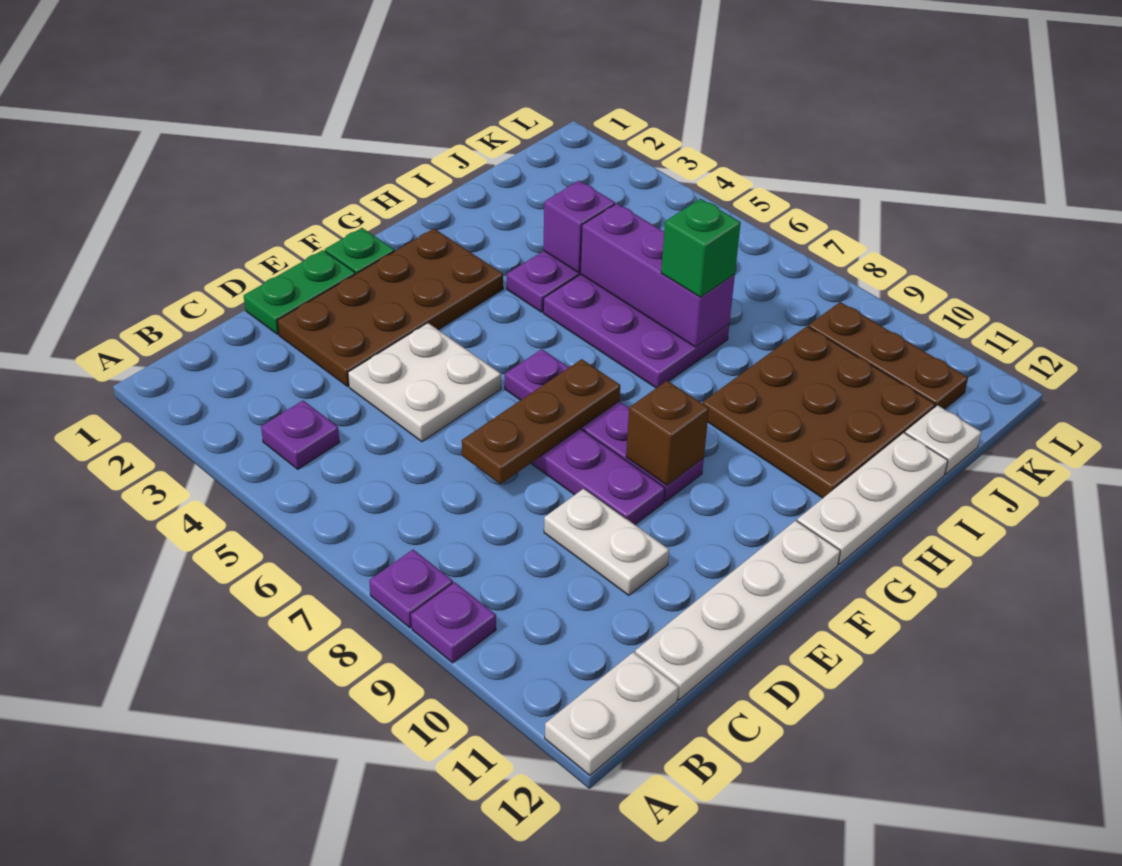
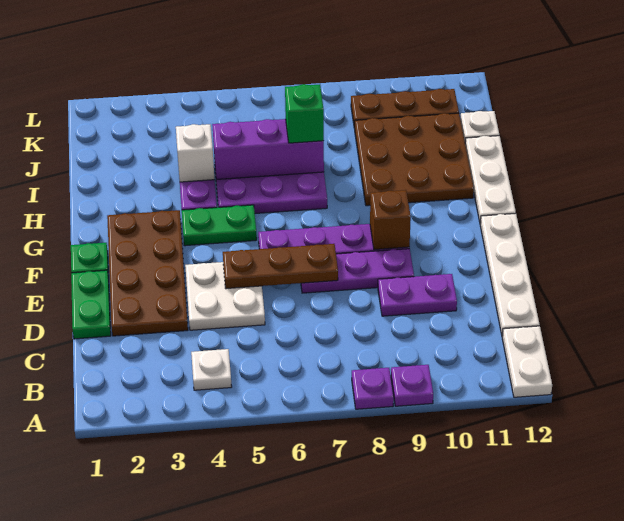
purple plate B4 level 1 -> white plate B4 level 1
brown plate D7:F7 level 2 -> brown plate E5:E7 level 2
white plate D9:D10 level 1 -> purple plate D9:D10 level 1
none -> green plate G4:G5 level 1
purple brick I4 level 2 -> white brick I4 level 2

